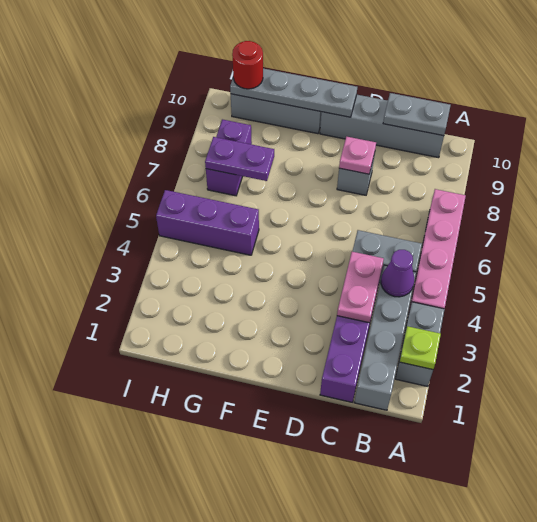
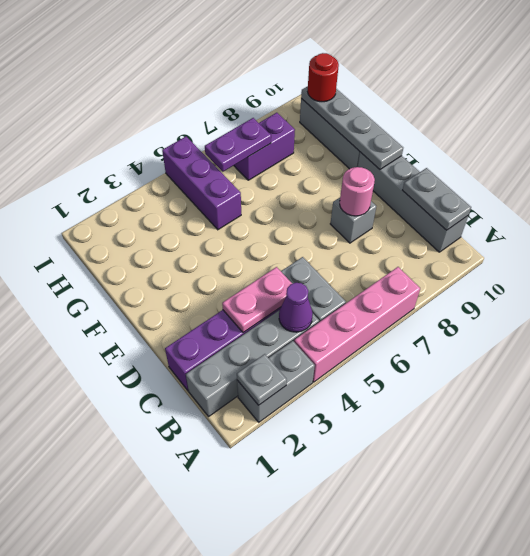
lime plate A2 level 2 -> grey plate A2 level 2
pink plate D8 level 2 -> pink round brick D8 level 2
purple plate G7:H7 level 2 -> purple plate H6:H7 level 2

